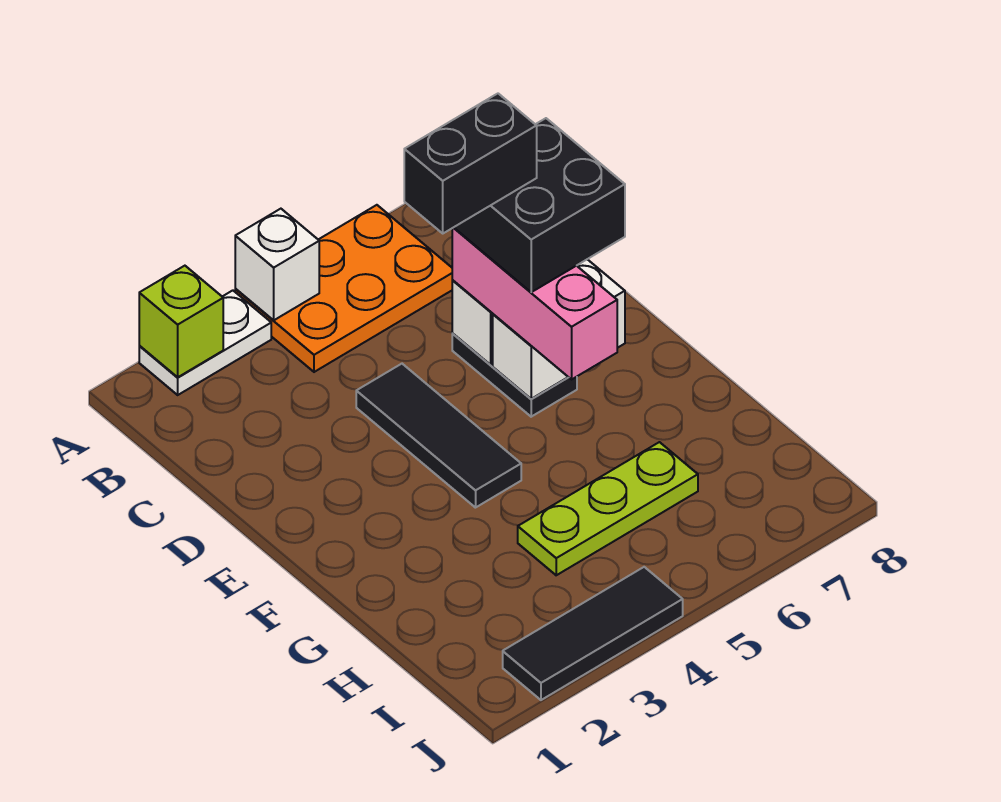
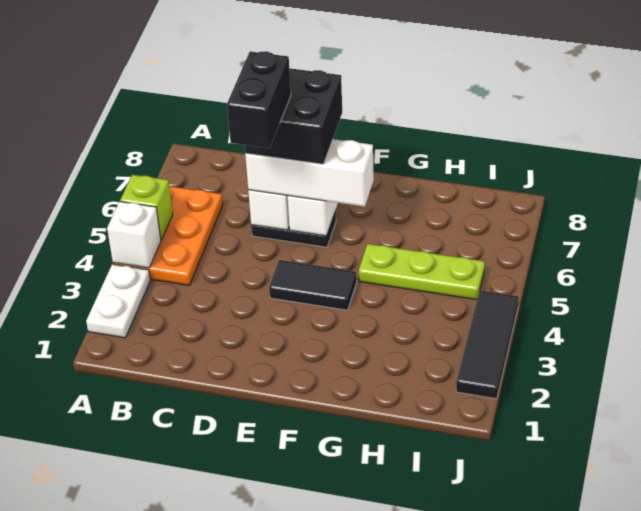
lime brick A2 level 2 -> lime brick A5 level 2
black tile D4:F4 level 1 -> black tile E4:F4 level 1
pink brick D6:F6 level 3 -> white brick D6:F6 level 3
lime plate H4:H6 level 1 -> lime plate G5:I5 level 1

